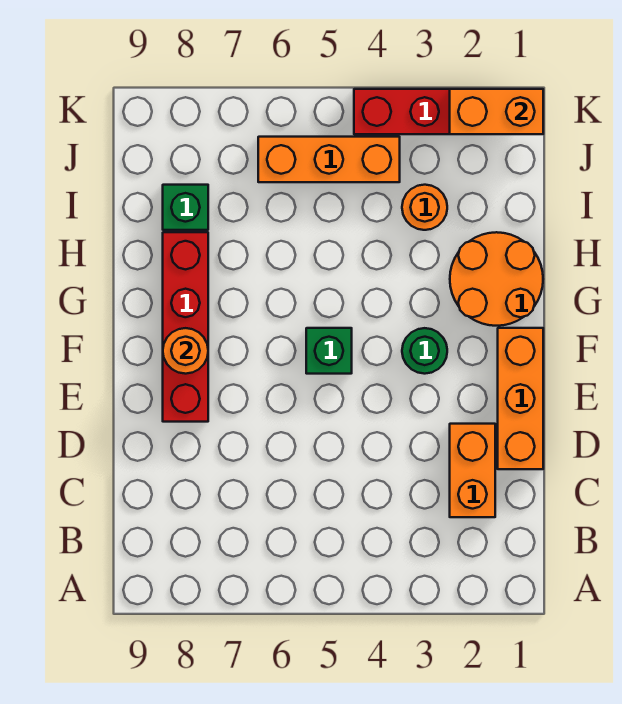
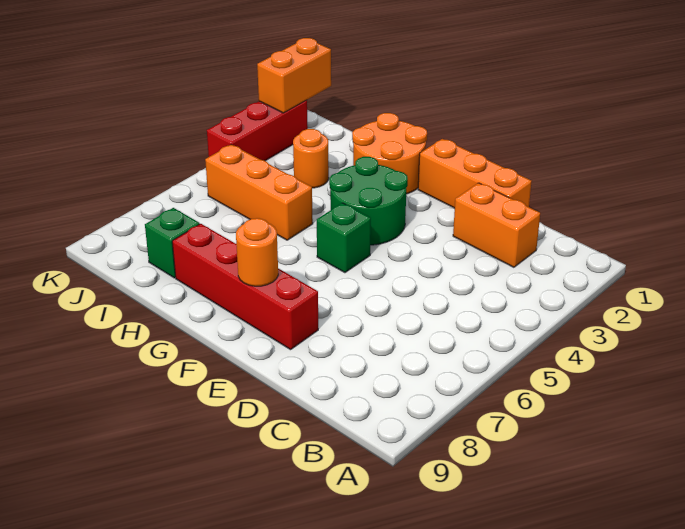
green round brick F3 level 1 -> green round brick F3:G4 level 1
orange brick J4:J6 level 1 -> orange brick H5:J5 level 1

